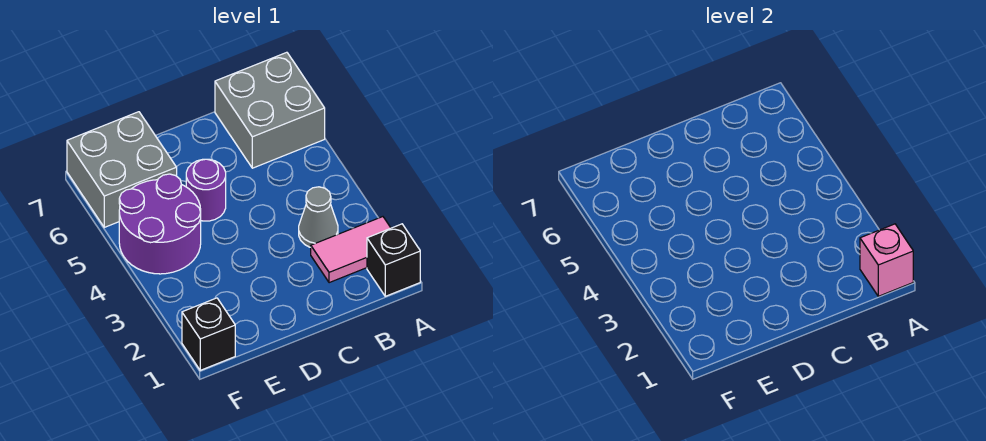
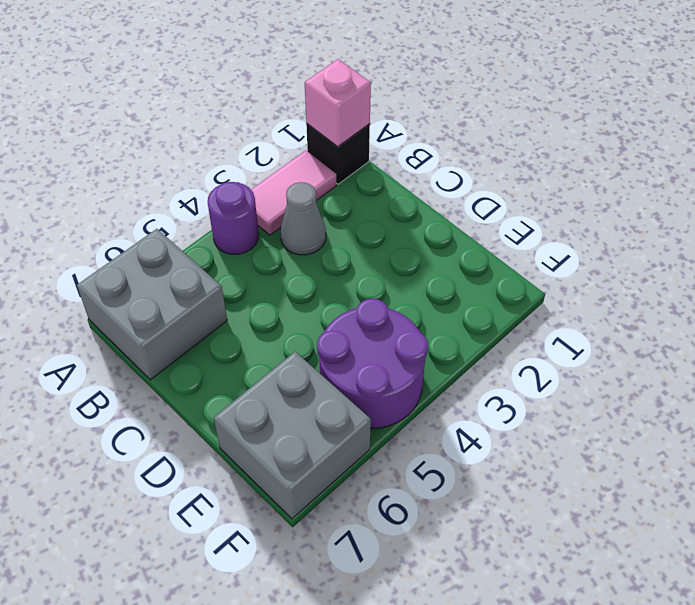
pink tile A2:B2 level 1 -> pink tile A2:A3 level 1
purple round brick D5 level 1 -> purple round brick A4 level 1
black brick F1 level 1 -> none

